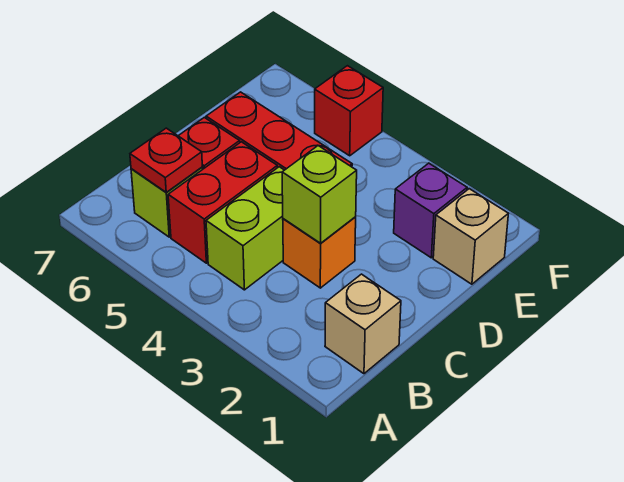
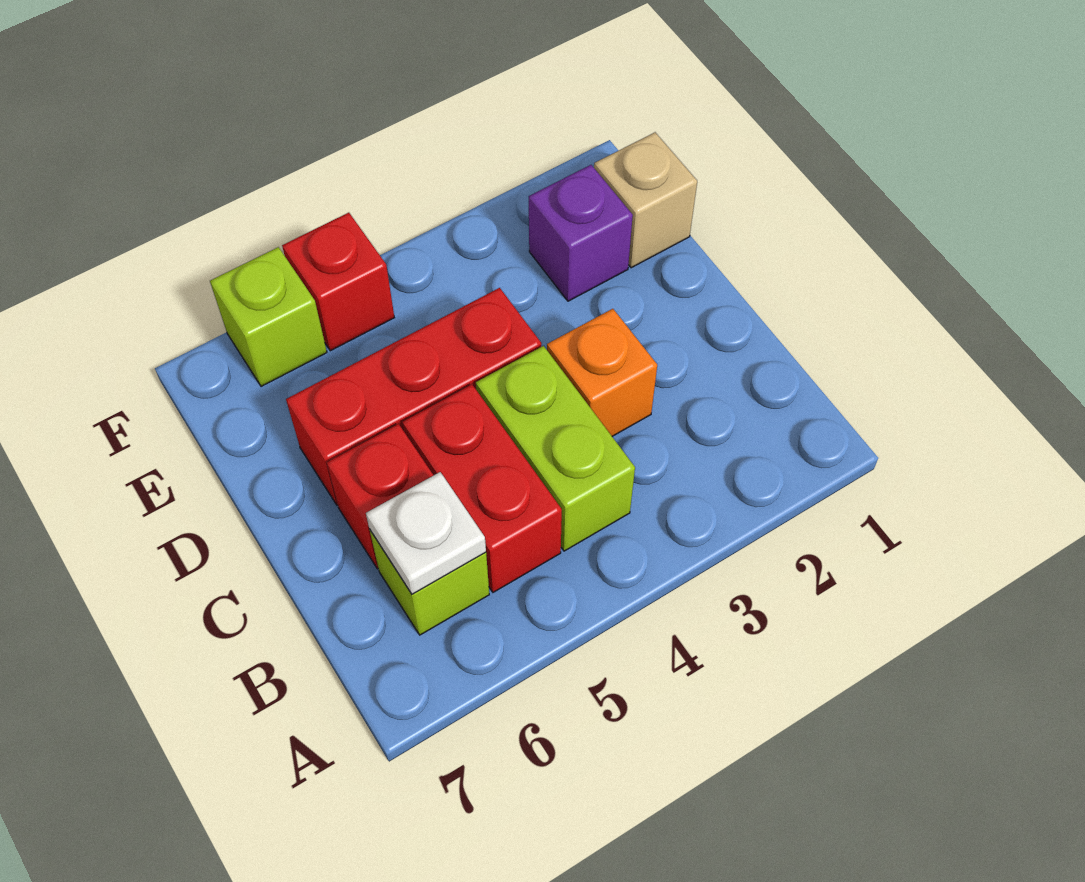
tan brick B1 level 1 -> none
red plate B6 level 2 -> white plate B6 level 2
lime brick C3 level 2 -> lime brick F6 level 1

